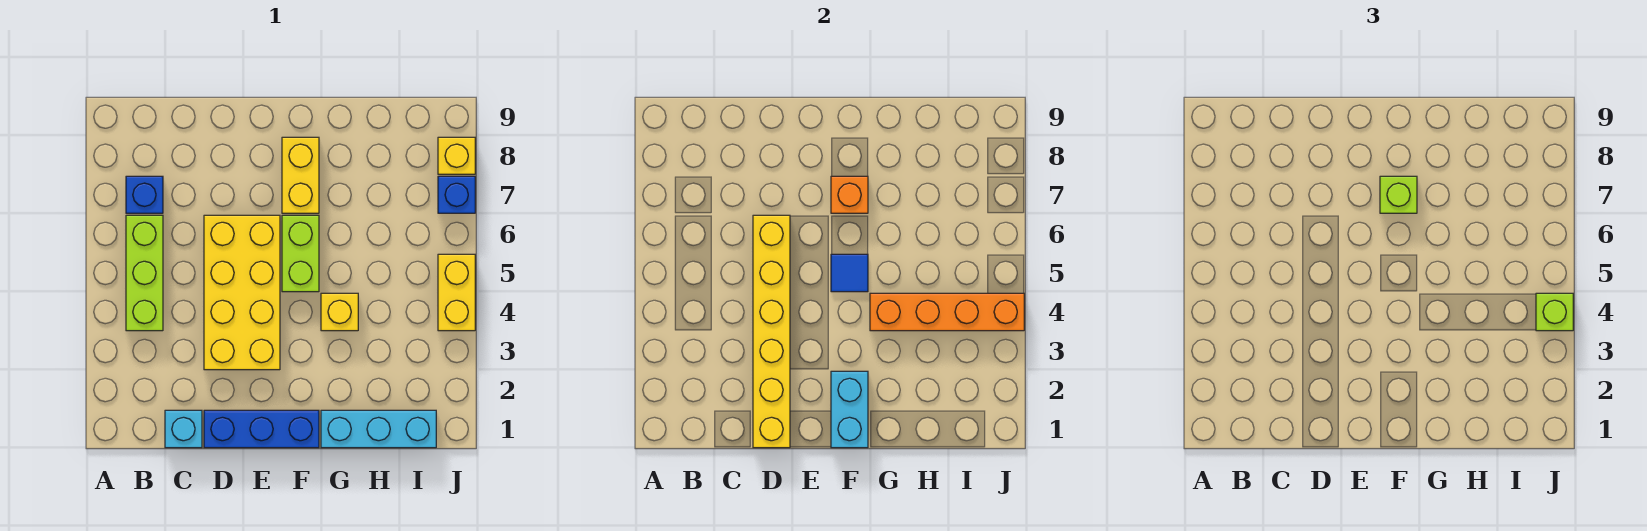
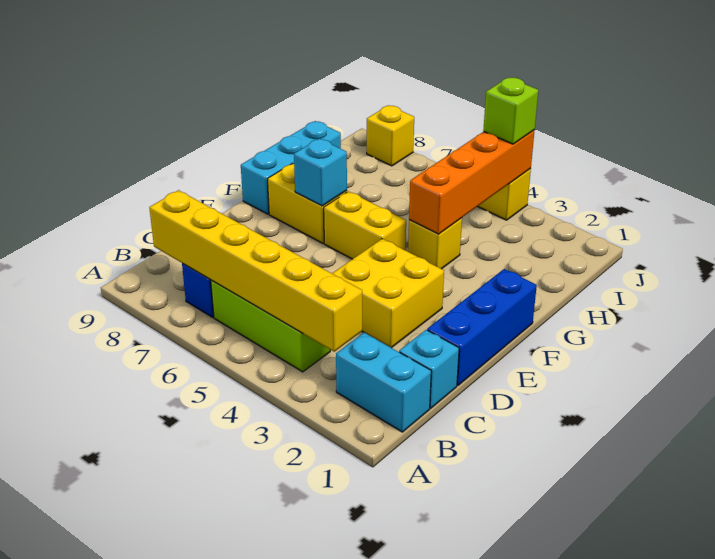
yellow brick D1:D6 level 2 -> yellow brick B3:B8 level 2
yellow brick D3:E6 level 1 -> yellow brick D3:E4 level 1
cyan brick F1:F2 level 2 -> cyan brick B1:B2 level 1
lime brick F5:F6 level 1 -> yellow brick F5:F6 level 1
blue tile F5 level 2 -> none
orange brick F7 level 2 -> cyan brick F7 level 2
lime brick F7 level 3 -> none
cyan brick G1:I1 level 1 -> cyan brick F9:H9 level 1
blue brick J7 level 1 -> none

